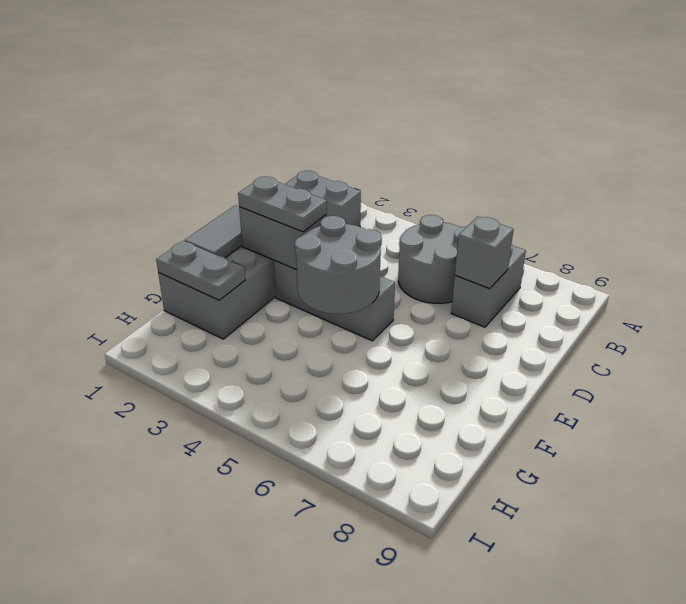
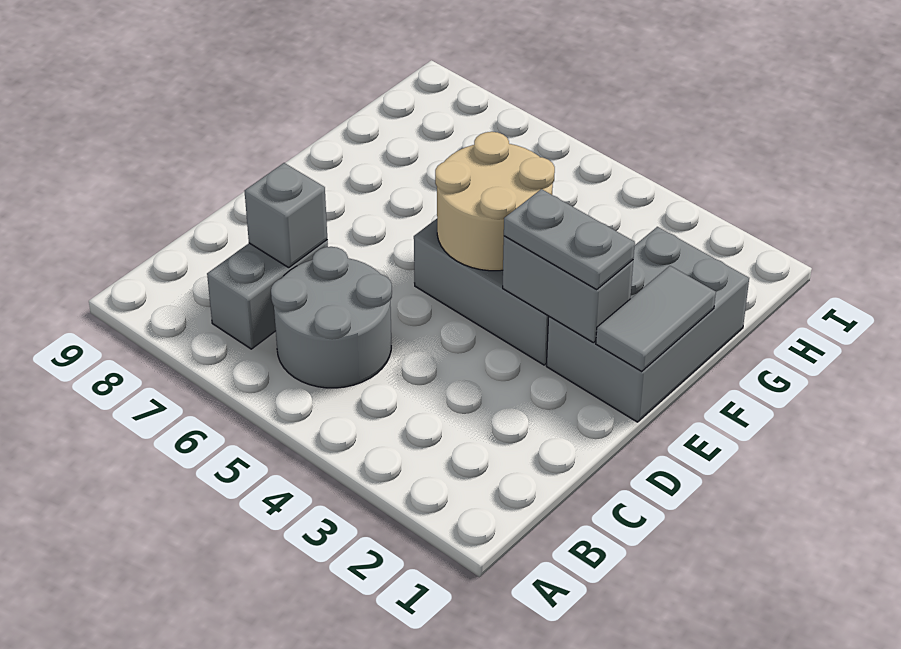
grey brick B1:B2 level 1 -> none
grey round brick E4:F5 level 2 -> tan round brick E4:F5 level 2
grey plate G1:G2 level 2 -> none

